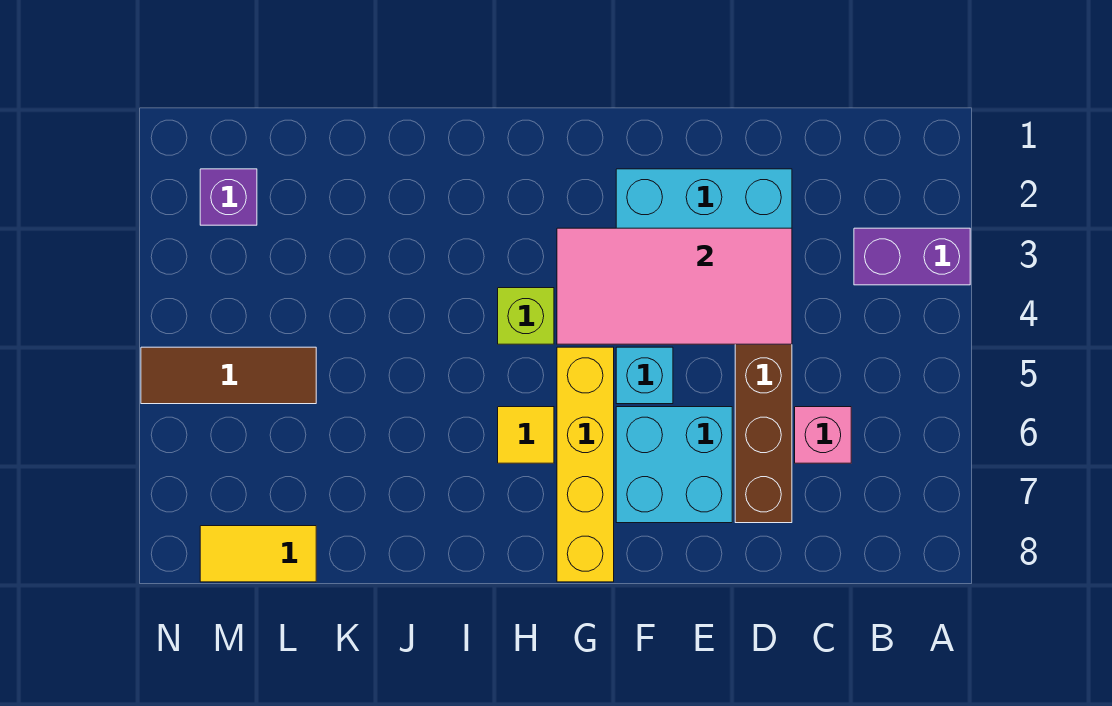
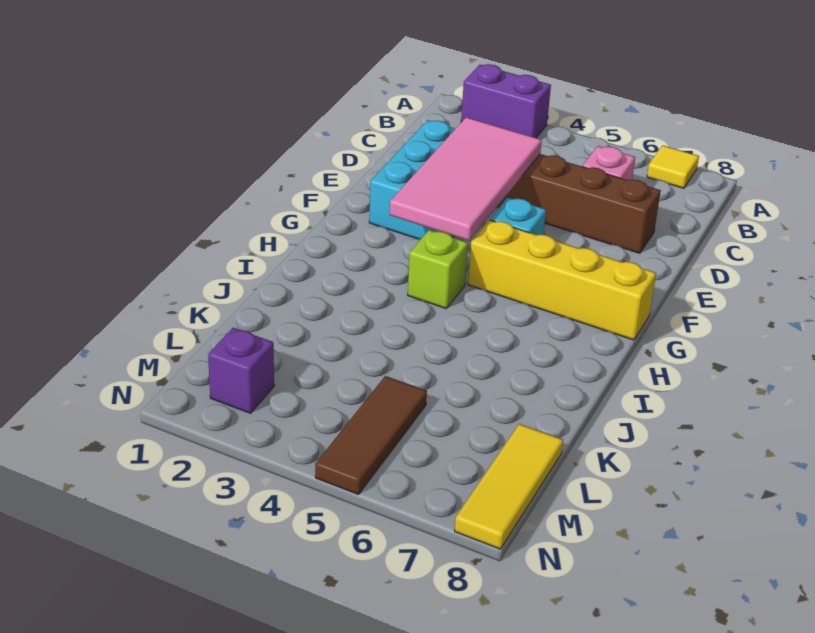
purple brick A3:B3 level 1 -> purple brick A2:A3 level 1
cyan brick E6:F7 level 1 -> none
yellow tile H6 level 1 -> yellow tile A7 level 1
yellow tile L8:M8 level 1 -> yellow tile L8:N8 level 1

